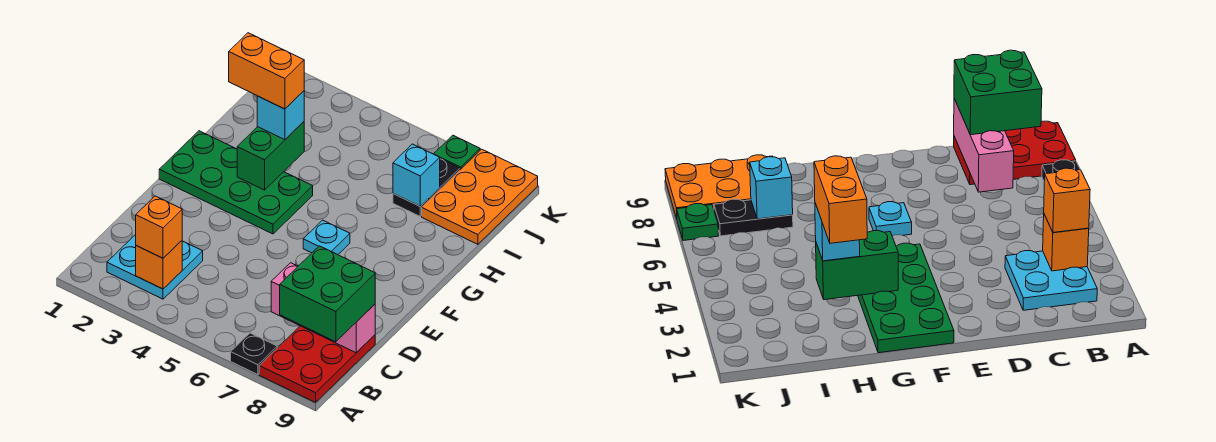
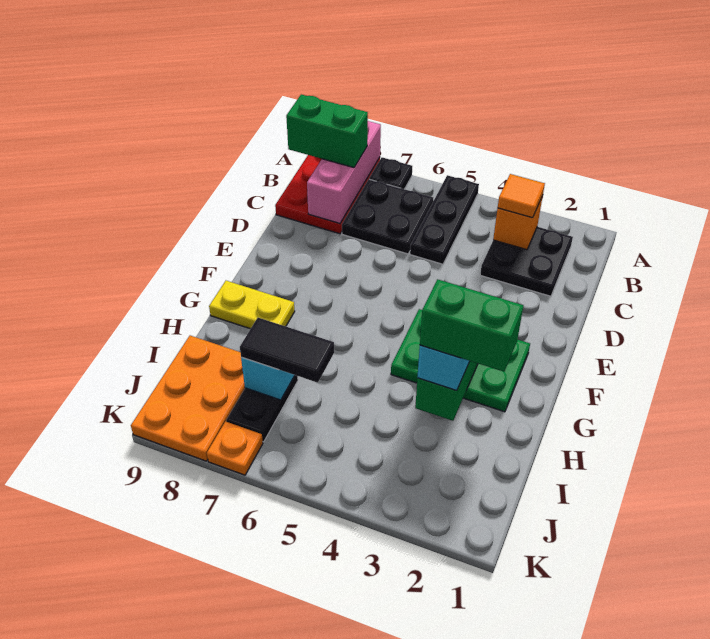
none -> black plate A5:C5 level 1
cyan plate B2:C3 level 1 -> black plate B2:C3 level 1
orange brick B3 level 3 -> orange tile B3 level 3
none -> black plate B6:C7 level 1
green brick B8:C9 level 3 -> green brick B8:B9 level 3
pink brick C7:C9 level 2 -> pink brick A8:C8 level 2
green plate F1:G4 level 1 -> green plate F2:G4 level 1
cyan plate F6 level 1 -> none
none -> yellow plate G8:G9 level 1
orange brick H2:H3 level 4 -> green brick H2:H3 level 4
none -> black tile I6:I7 level 3
green plate K7 level 1 -> orange plate K7 level 1

